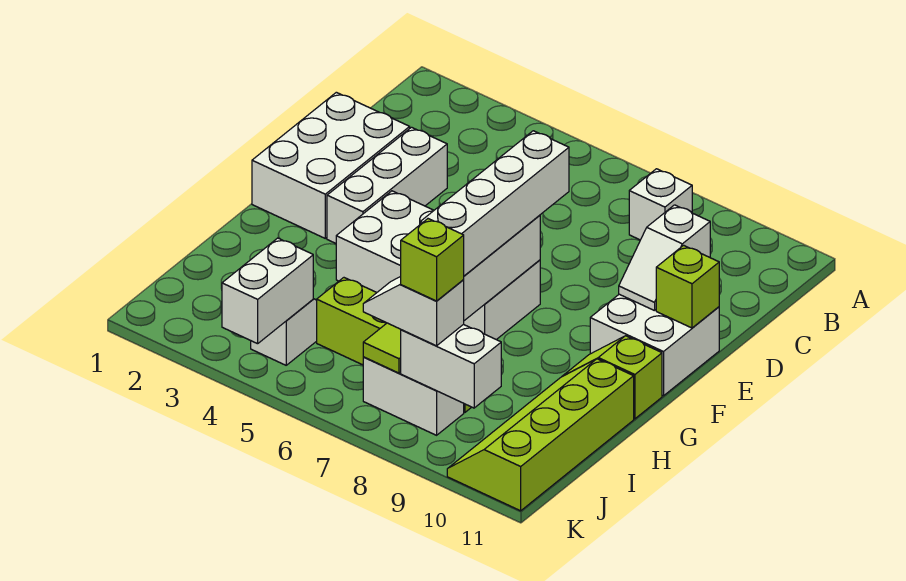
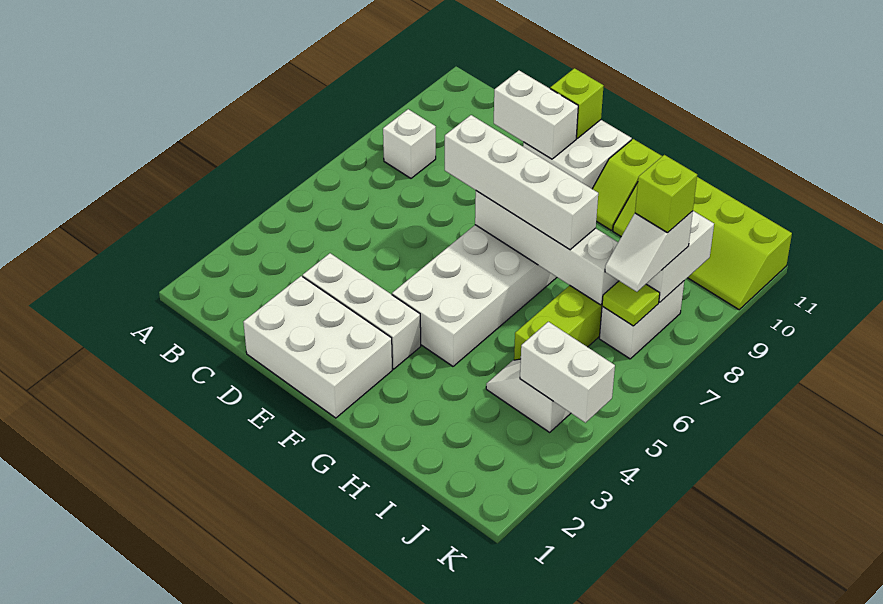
white slope D10:E10 level 2 top D -> white brick D10:E10 level 2

